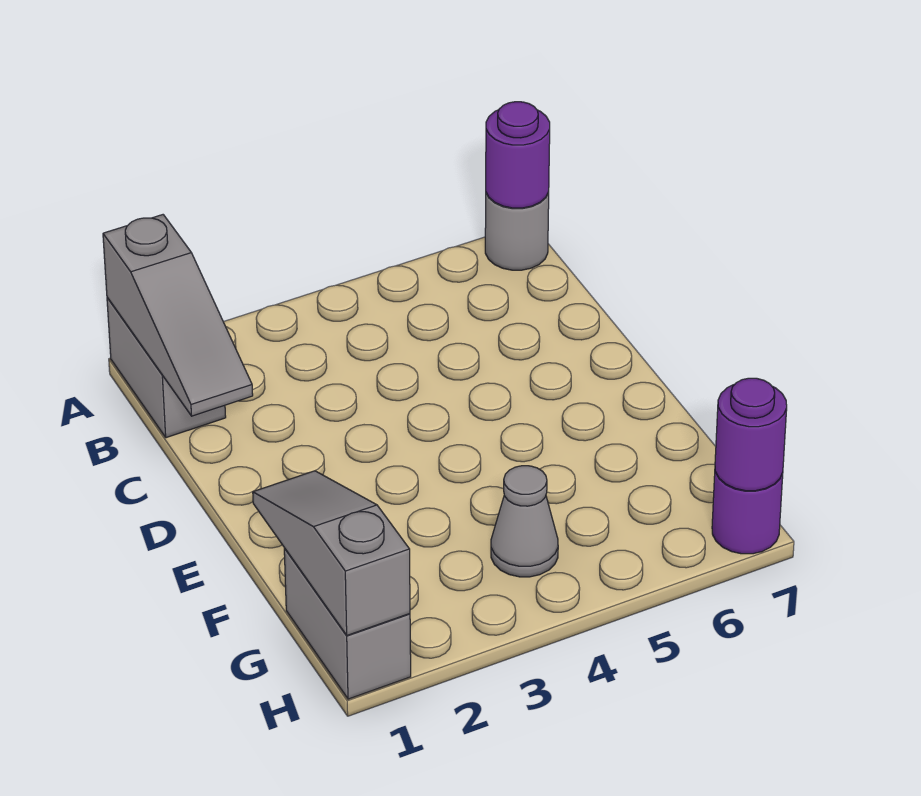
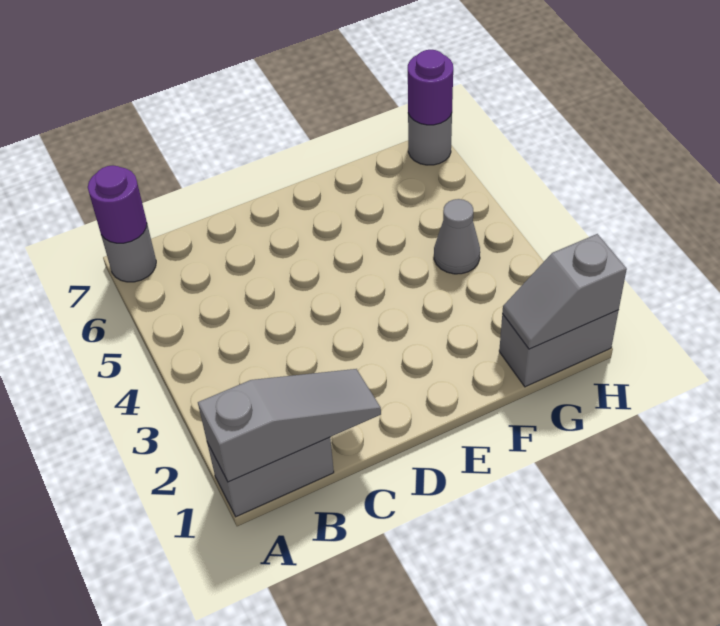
grey slope F1:H1 level 2 top H -> grey slope G1:H1 level 2 top H
purple round brick H7 level 1 -> grey round brick H7 level 1

